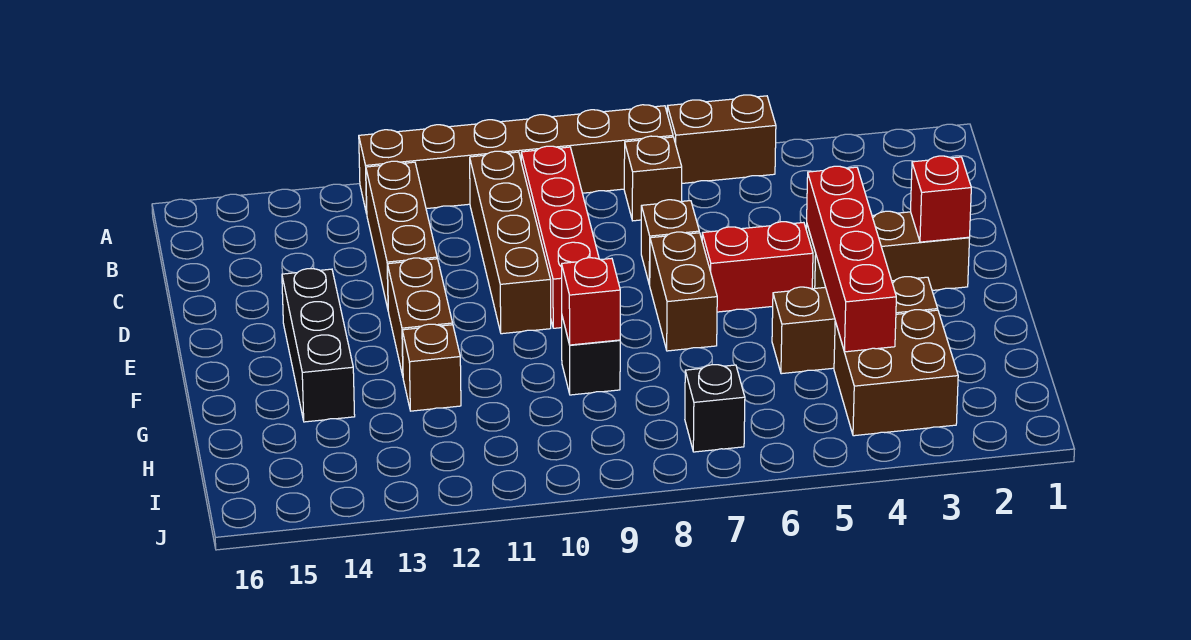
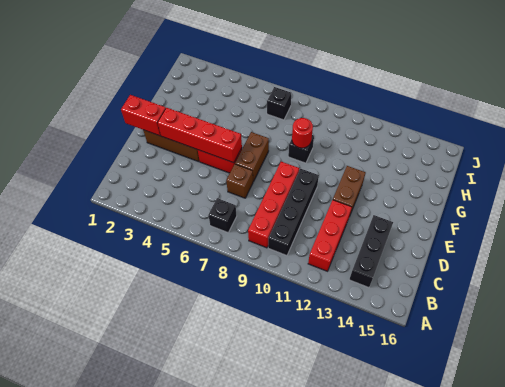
brown brick A5:A6 level 1 -> none
brown brick A7:A12 level 1 -> none
brown brick B7 level 1 -> black brick B7 level 1
brown brick B10:E10 level 1 -> black brick B10:E10 level 1
brown brick B12:D12 level 1 -> red brick B12:D12 level 1
red brick E2 level 2 -> red brick E1:E2 level 2
red brick E4:H4 level 2 -> red brick E3:E6 level 2
black brick E14:G14 level 1 -> black brick B14:D14 level 1
brown brick G3:G5 level 1 -> none
red brick G9 level 2 -> red round brick G9 level 2
brown brick G12 level 1 -> none
brown brick H3:I4 level 1 -> none

